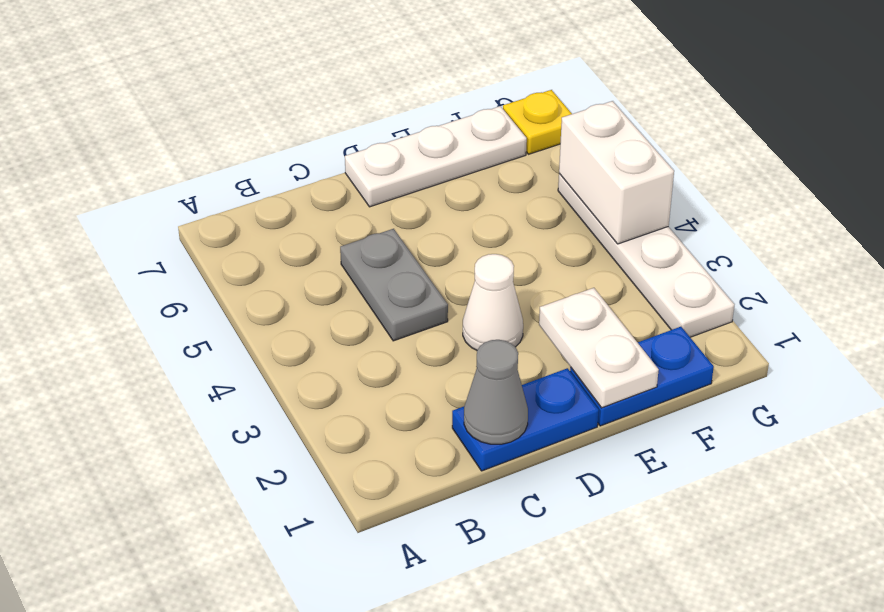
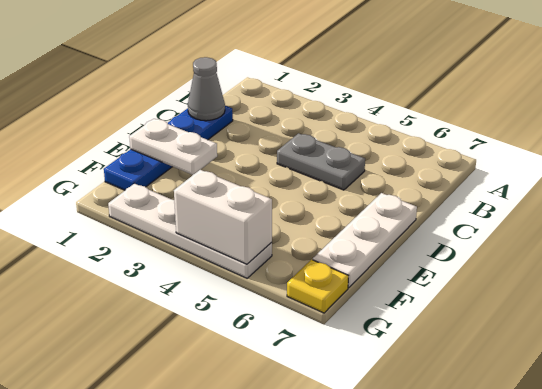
white cone D3 level 1 -> none

